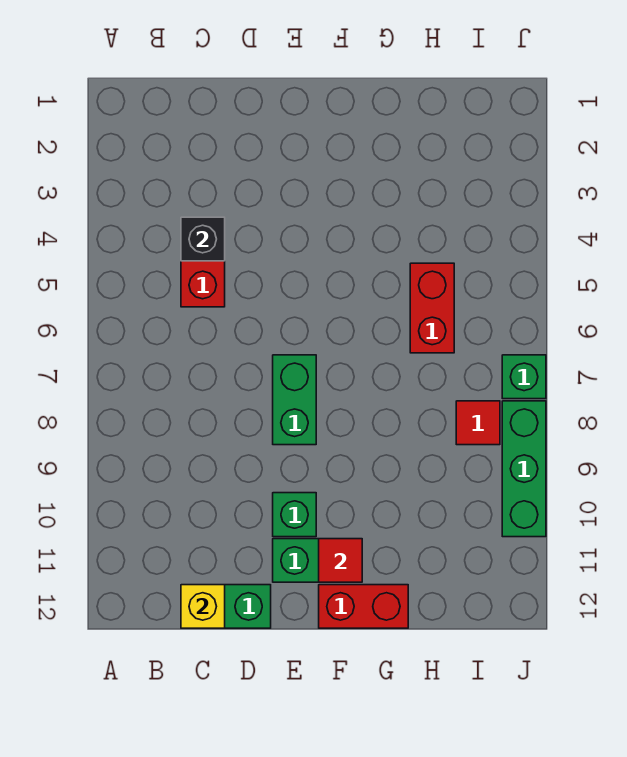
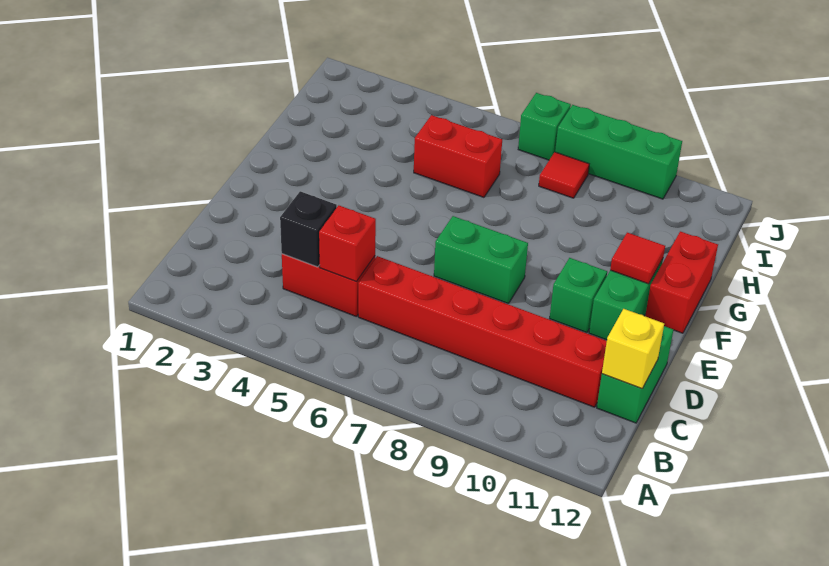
none -> red brick C5 level 2
none -> red brick C6:C11 level 1

